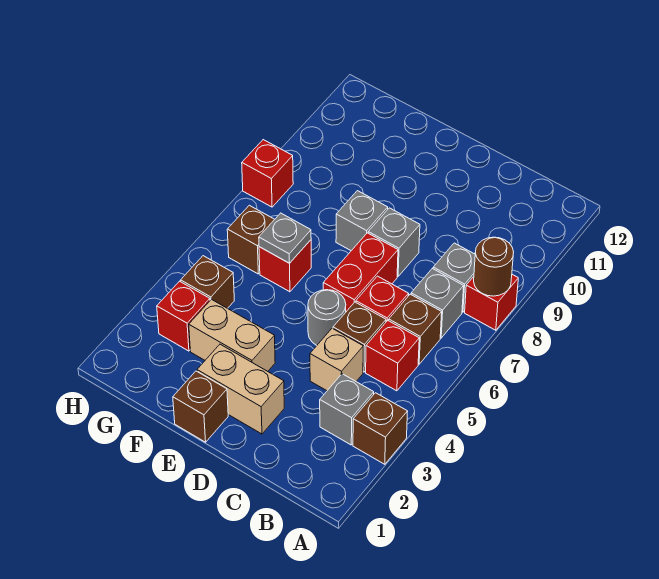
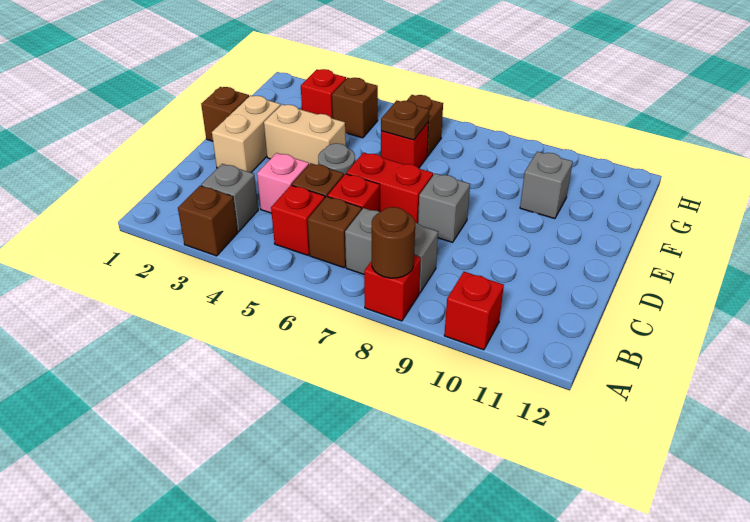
tan brick C4 level 1 -> pink brick C4 level 1
tan brick E3:F3 level 1 -> tan brick E3:E4 level 1
grey brick E8 level 1 -> grey brick F10 level 1
grey plate F6 level 2 -> brown plate F6 level 2
red brick H8 level 1 -> red brick A10 level 1

